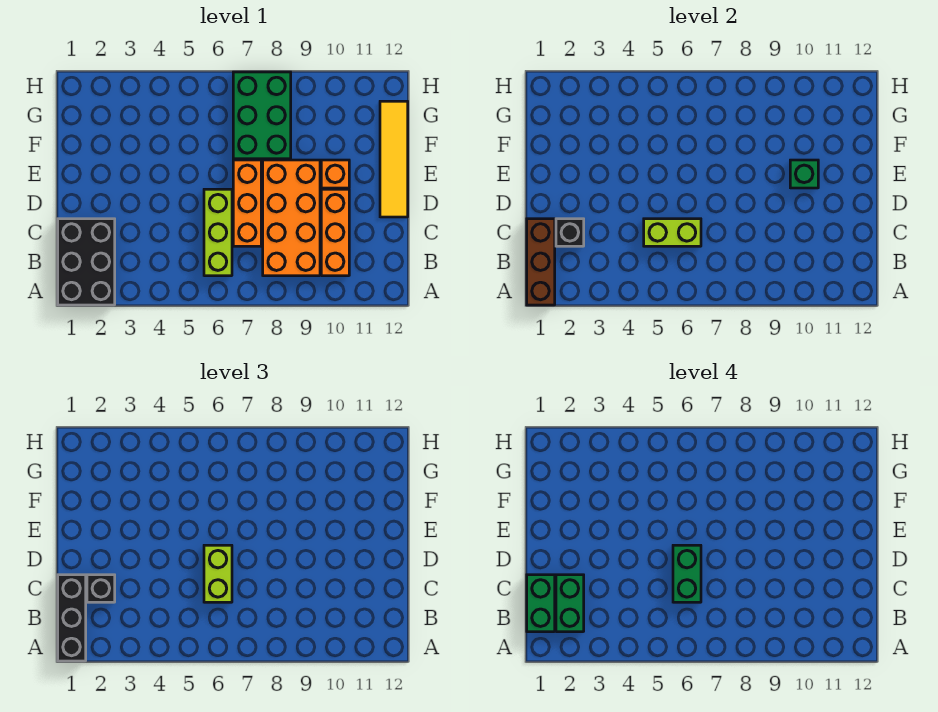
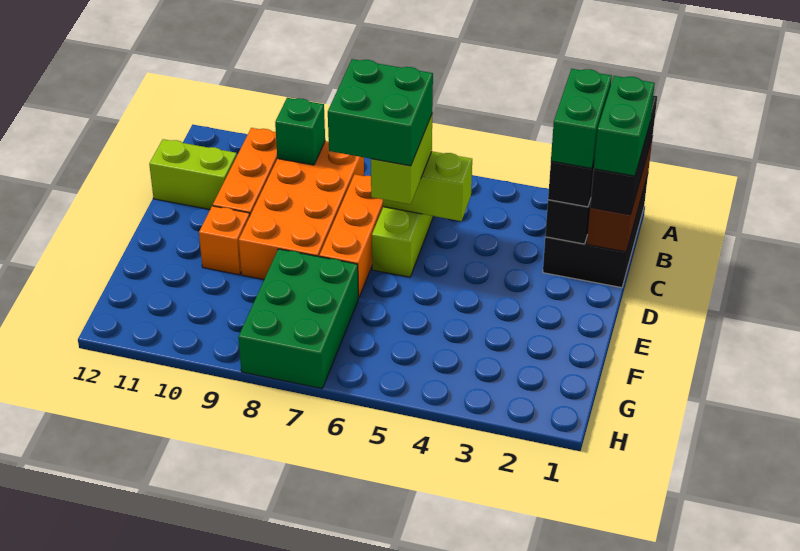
green brick C6:D6 level 4 -> green brick C6:D7 level 4
none -> lime brick C11:C12 level 1
yellow tile D12:G12 level 1 -> none
green brick E10 level 2 -> green brick B9 level 2

